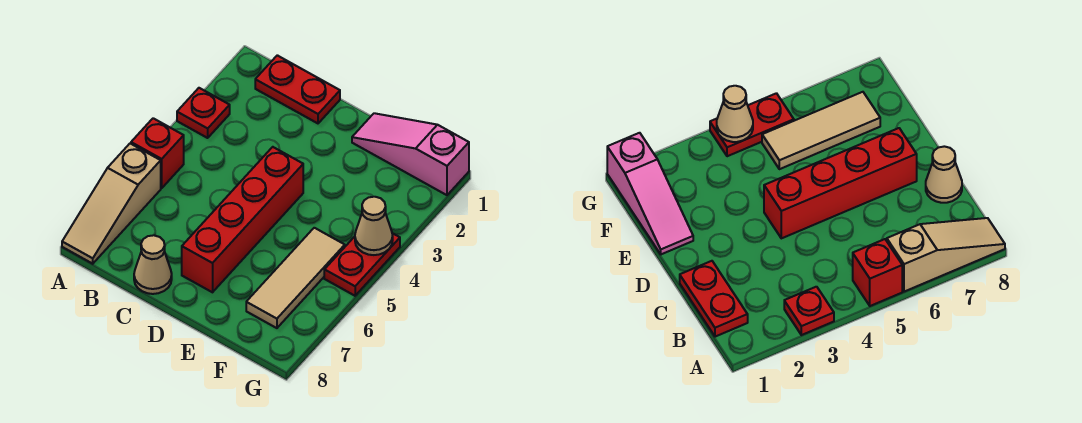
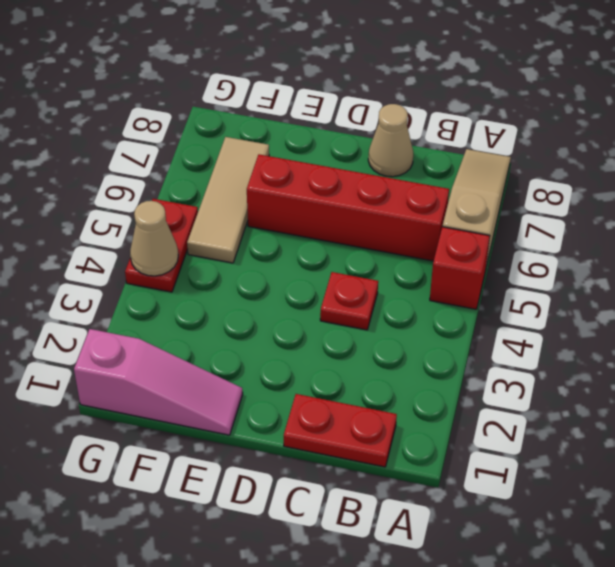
red plate A3 level 1 -> red plate C4 level 1
red brick D4:D7 level 1 -> red brick B6:E6 level 1

